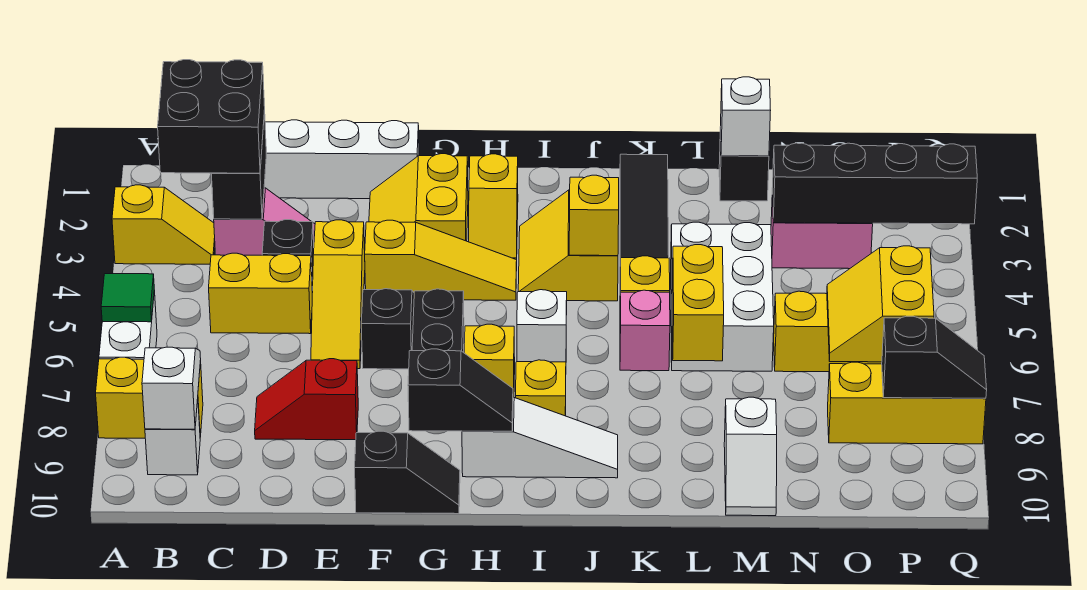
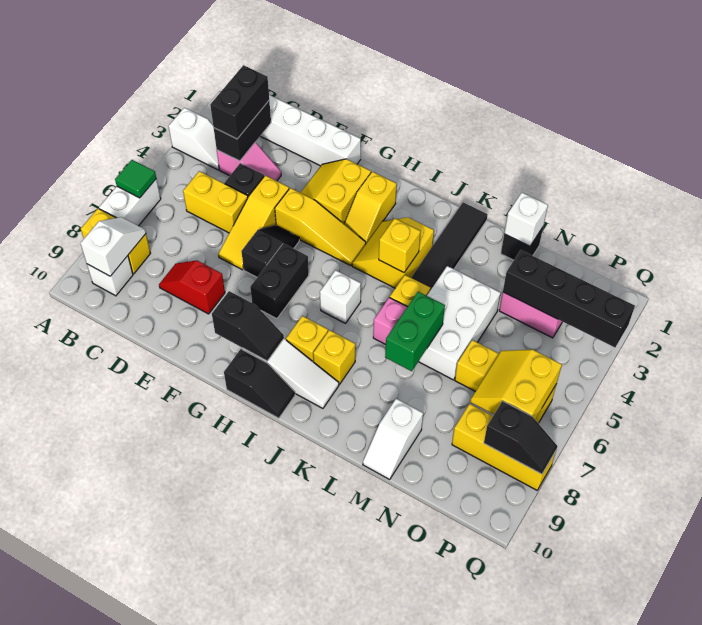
yellow slope A3:B3 level 1 top A -> white slope A3:B3 level 1 top A
black brick B2:C3 level 3 -> black brick C2:C3 level 3
black slope F10:G10 level 1 top F -> black slope H10:I10 level 1 top H
yellow brick H7 level 1 -> yellow brick J8 level 1
yellow brick L6:L7 level 2 -> green brick L6:L7 level 2

